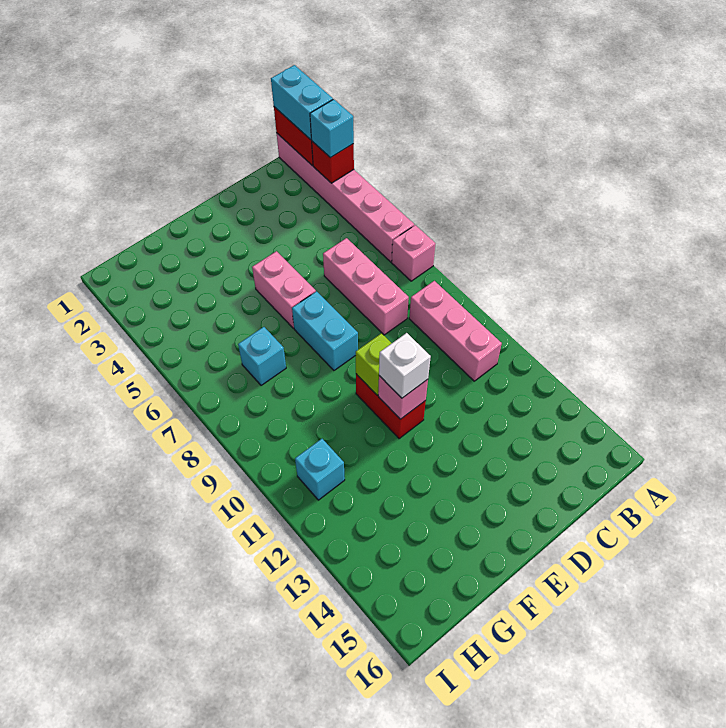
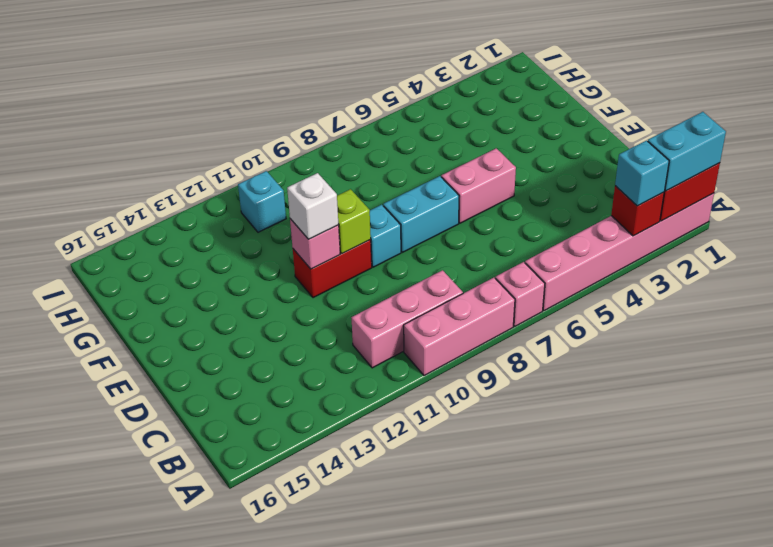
pink brick C6:C8 level 1 -> pink brick A8:A10 level 1
cyan brick G7 level 1 -> cyan brick E9 level 1

